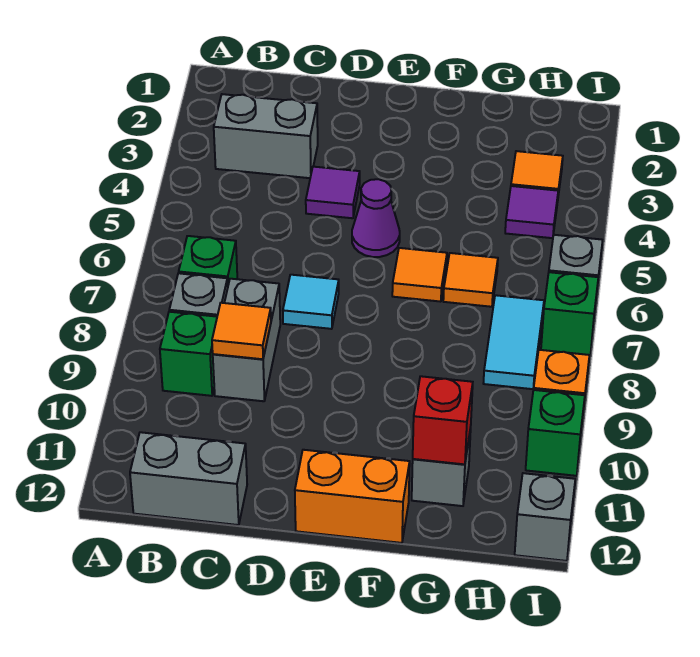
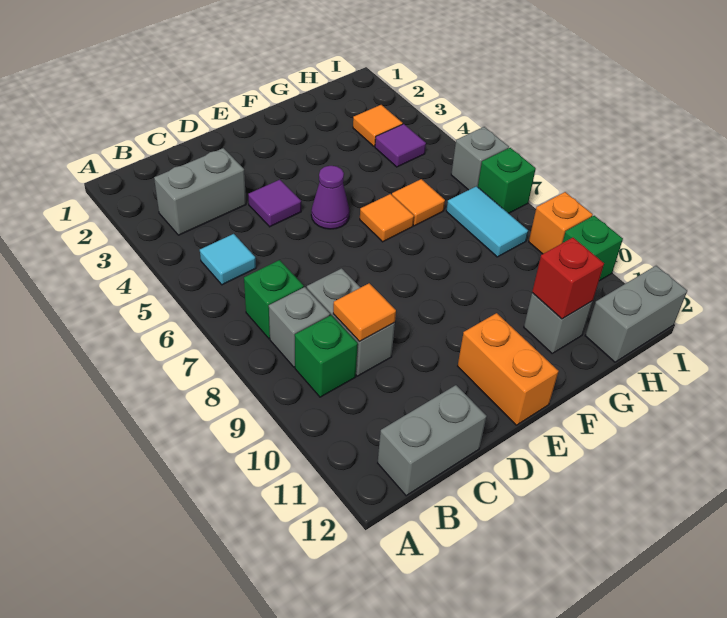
cyan tile D7 level 1 -> cyan tile B5 level 1
orange brick E12:F12 level 1 -> orange brick E11:E12 level 1
grey brick I12 level 1 -> grey brick H12:I12 level 1

